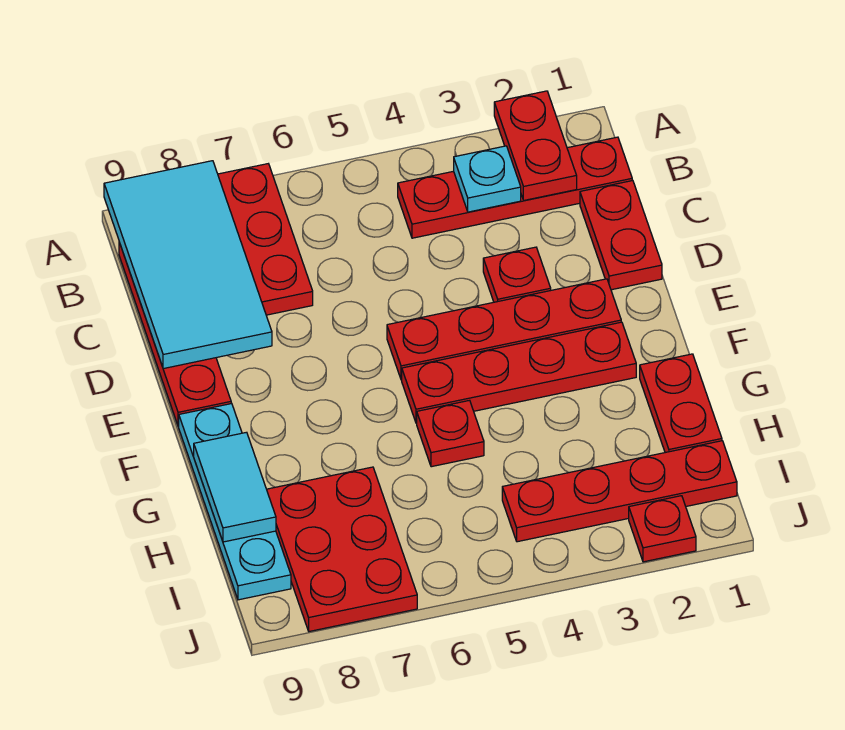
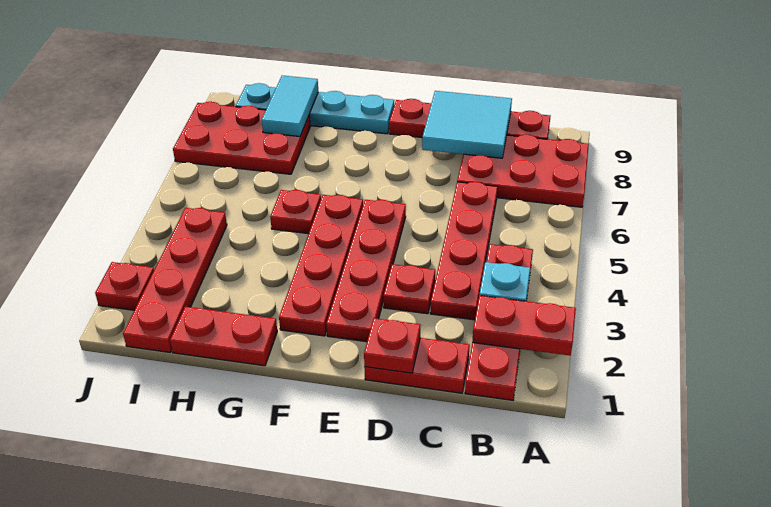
cyan tile A8:D9 level 2 -> cyan tile C8:D9 level 2
none -> red plate C3:C6 level 1
none -> red plate D1 level 2
cyan tile G9:H9 level 2 -> cyan tile H8:H9 level 2

